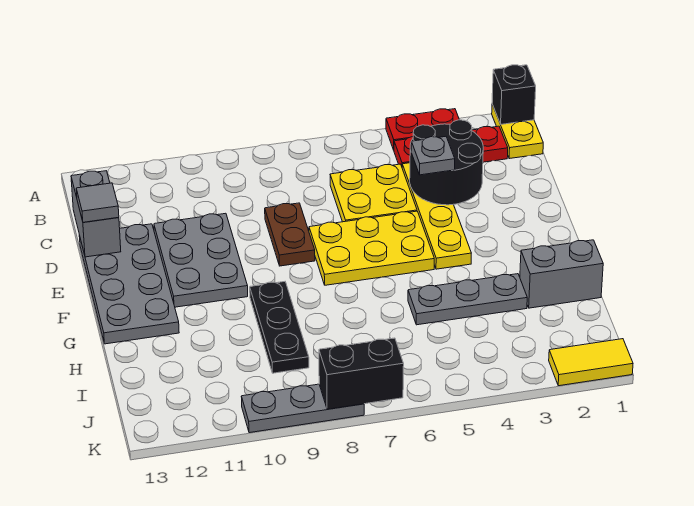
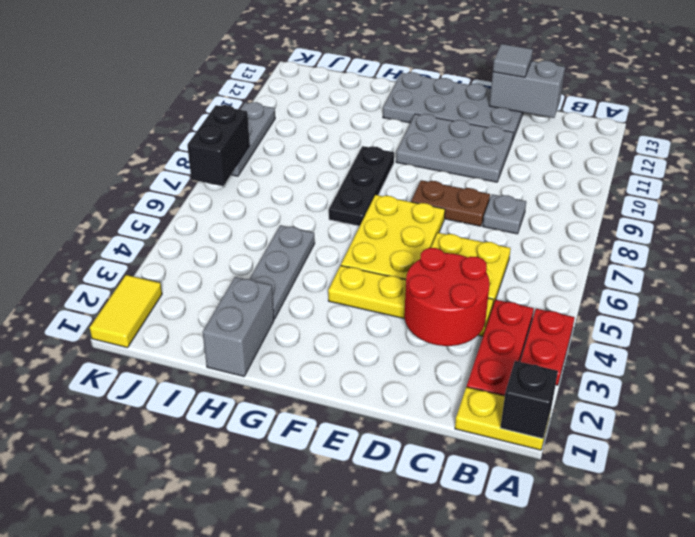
black round brick C3:D4 level 2 -> red round brick C3:D4 level 2
grey plate D4 level 3 -> grey plate C8 level 1
black plate G9:I9 level 1 -> black plate G7:G9 level 1

